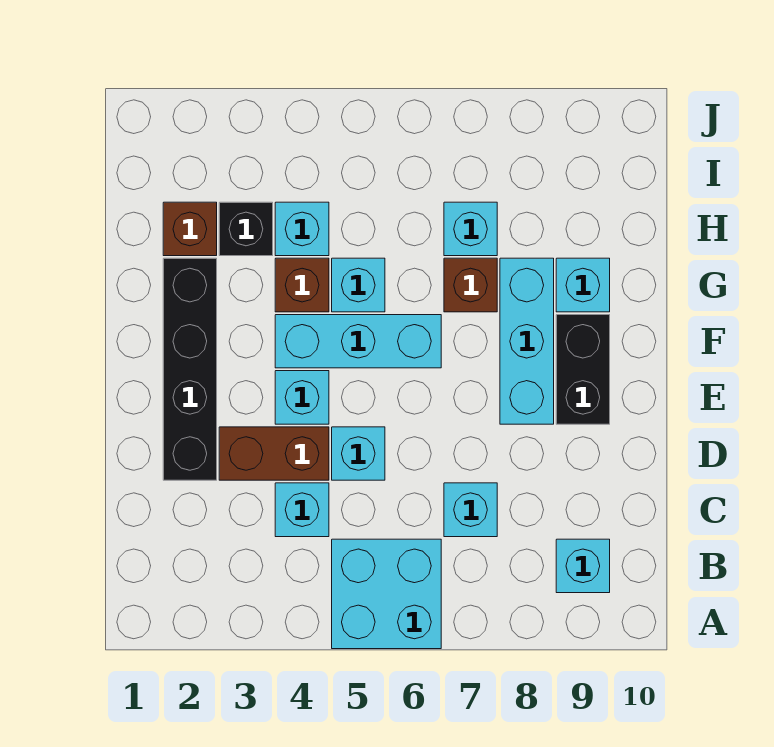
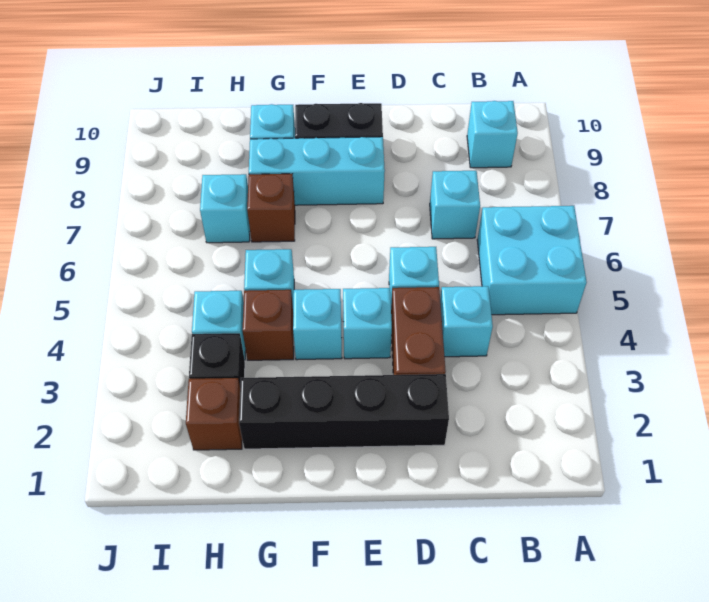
cyan brick F4:F6 level 1 -> cyan brick F4 level 1

